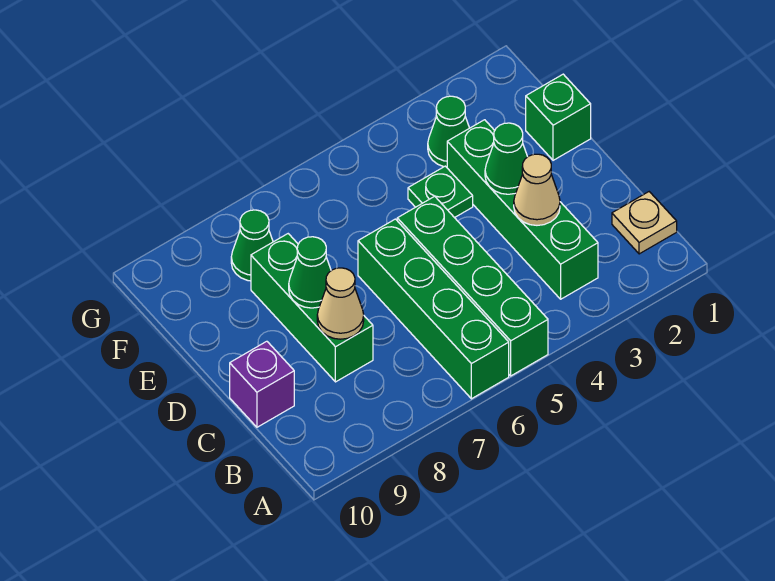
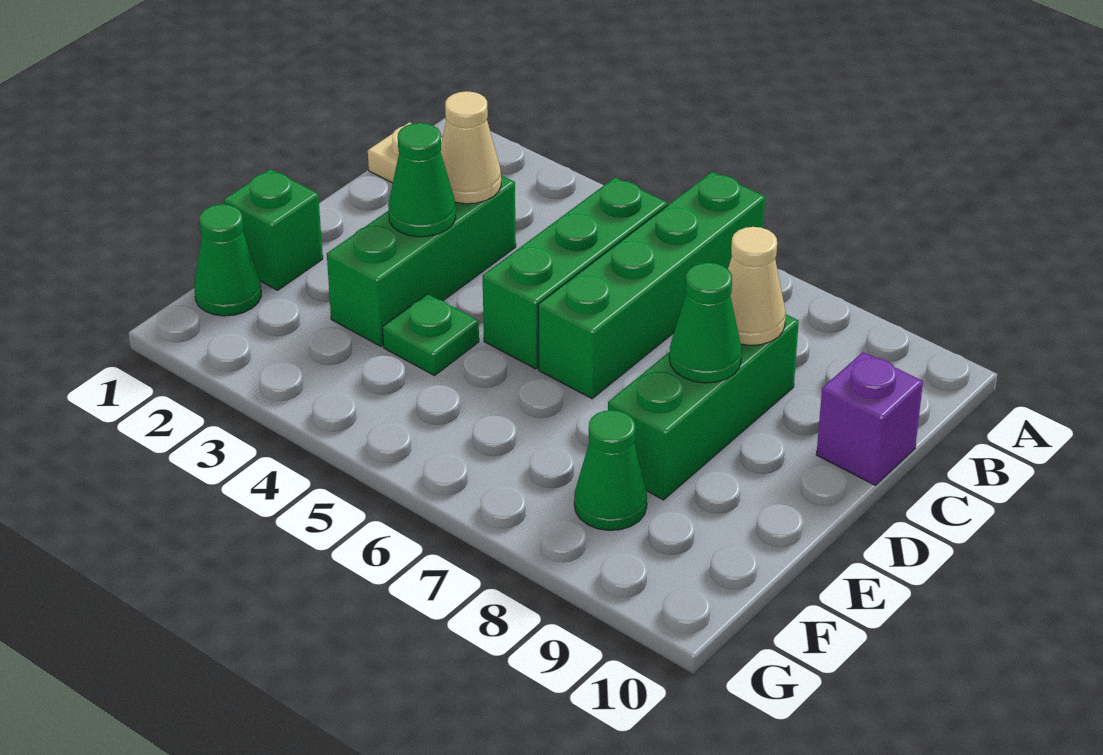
green brick A5:D5 level 1 -> green brick B5:D5 level 1
green brick B3:E3 level 1 -> green brick C3:E3 level 1
green cone F3 level 1 -> green cone F1 level 1

